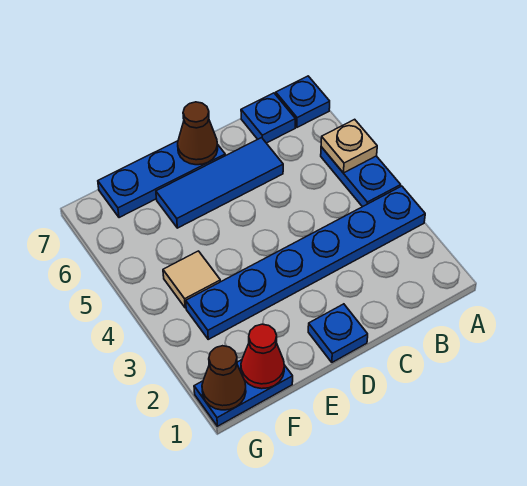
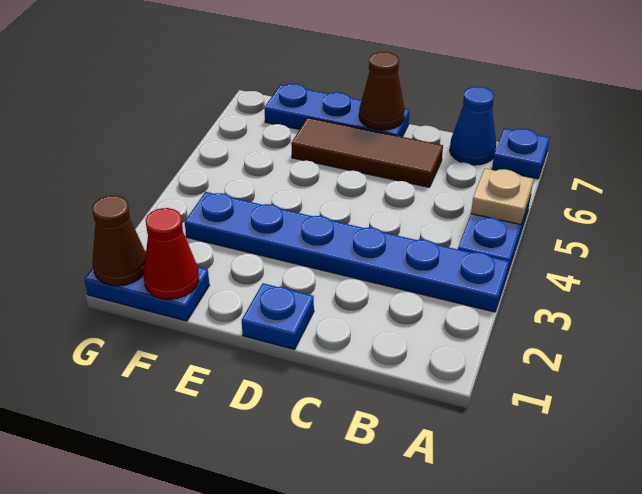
blue plate B7 level 1 -> blue cone B7 level 1
blue tile C6:E6 level 1 -> brown tile C6:E6 level 1
tan tile F4 level 1 -> none

